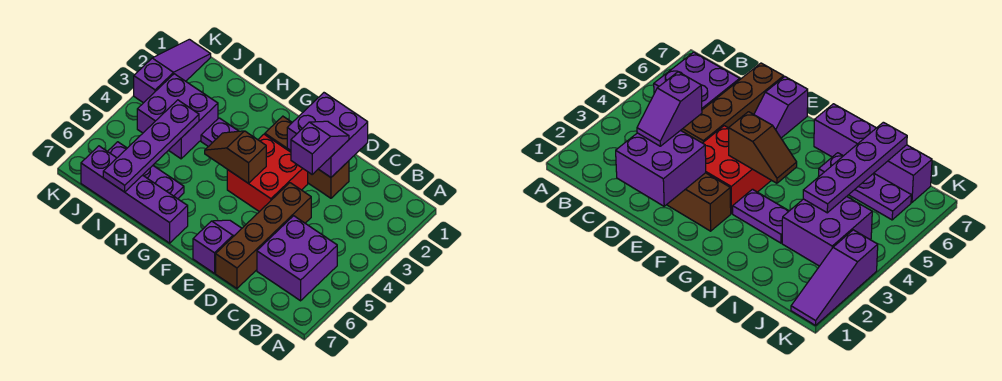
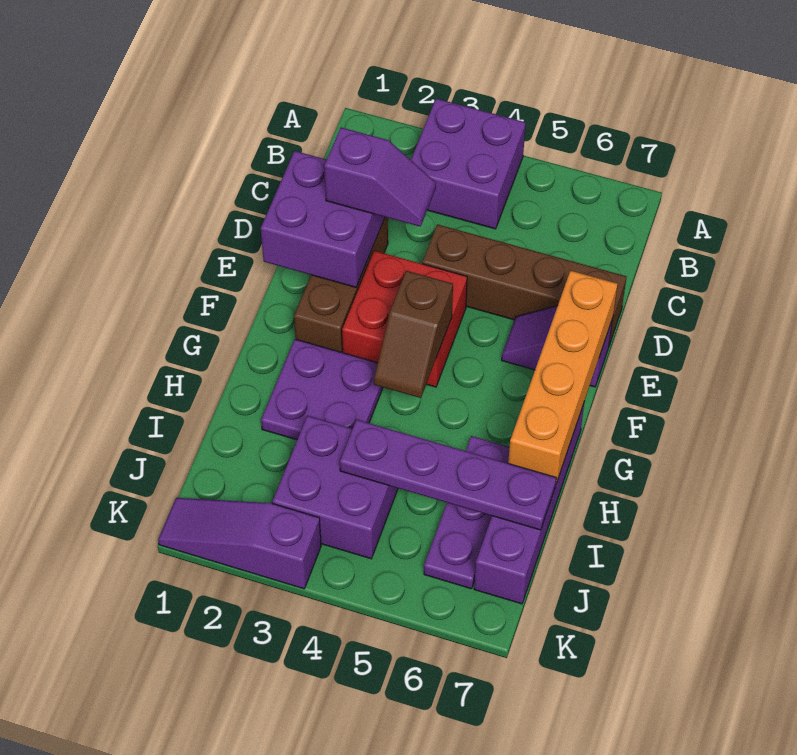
purple brick B5:C6 level 1 -> purple brick A3:B4 level 1
purple slope D2:D3 level 3 top 3 -> purple slope D2:D3 level 3 top 2
none -> orange brick E7:H7 level 2
purple plate G3:H3 level 1 -> purple plate G2:H3 level 1

